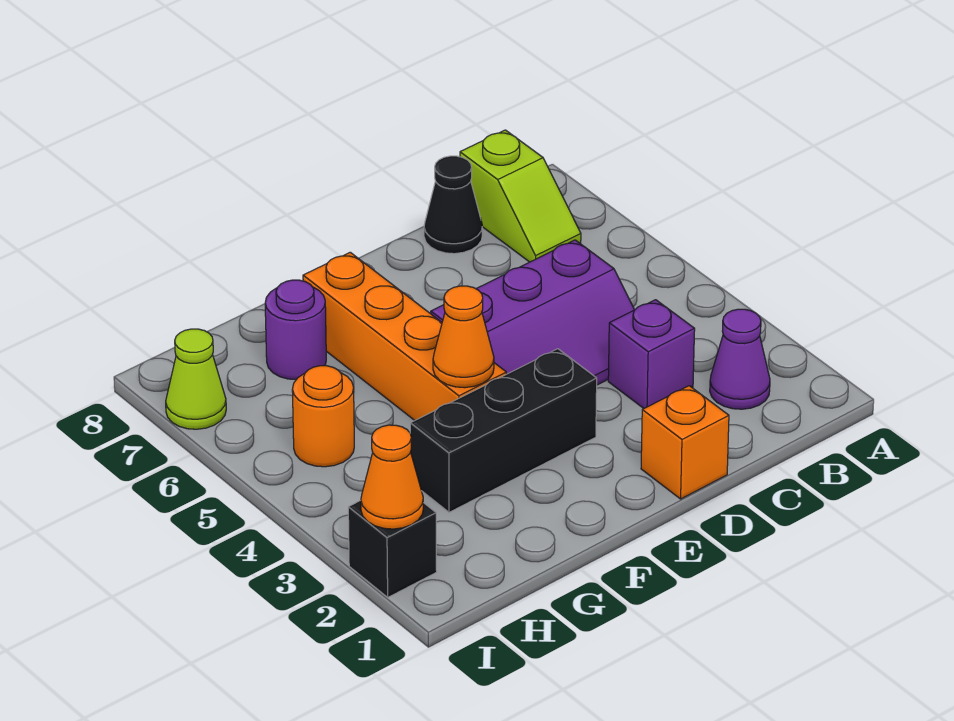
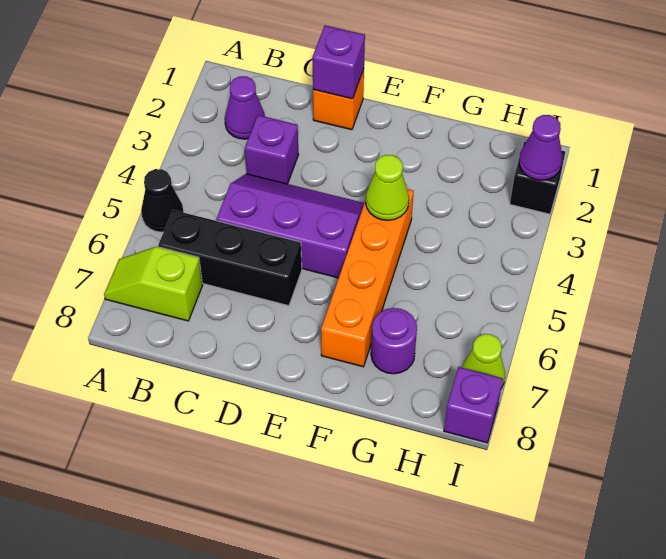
lime slope B7:B8 level 1 top 8 -> lime slope A7:B7 level 1 top B
black cone C8 level 1 -> black cone A5 level 1
none -> purple brick D1 level 2
black brick E3:G3 level 1 -> black brick B6:D6 level 1
orange cone F4 level 2 -> lime cone F4 level 2
orange round brick H5 level 1 -> none
orange cone I2 level 2 -> purple cone I2 level 2
none -> purple brick I8 level 1

